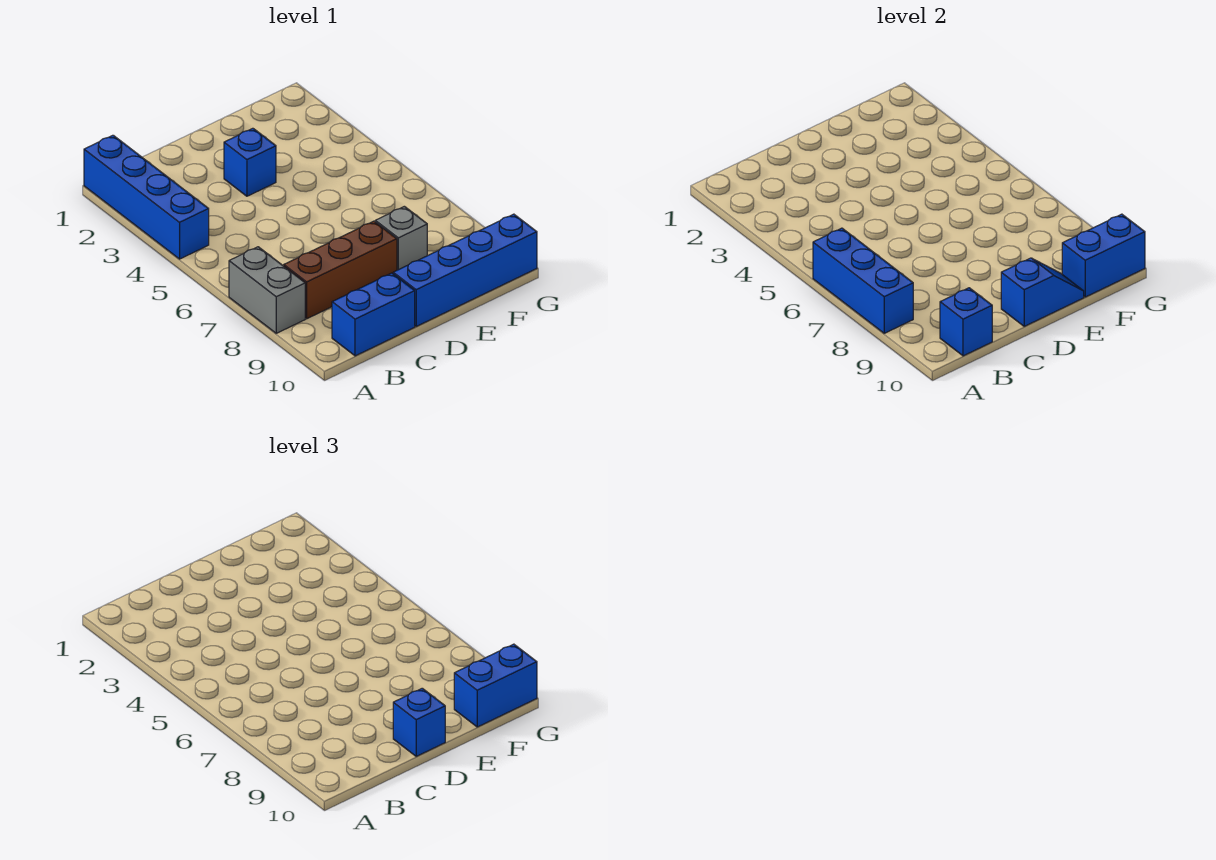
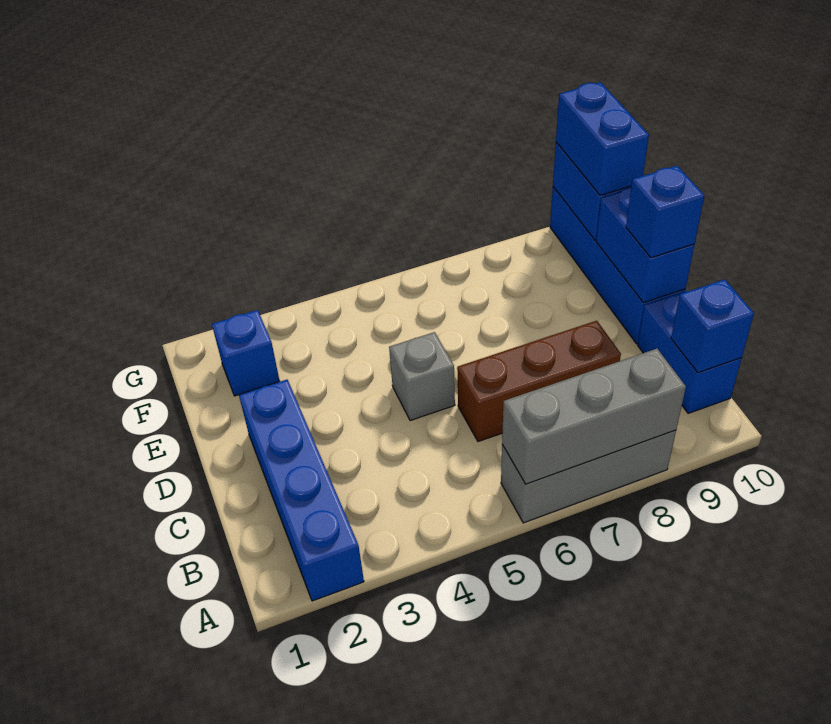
blue brick A1:A4 level 1 -> blue brick A2:D2 level 1
blue brick A6:A8 level 2 -> grey brick A6:A8 level 2
grey brick A7:A8 level 1 -> grey brick A6:A8 level 1
brown brick B8:D8 level 1 -> brown brick C6:C8 level 1
blue brick D3 level 1 -> blue brick F2 level 1
blue slope D10:E10 level 2 top D -> blue brick D10:E10 level 2
grey brick E8 level 1 -> grey brick D5 level 1

